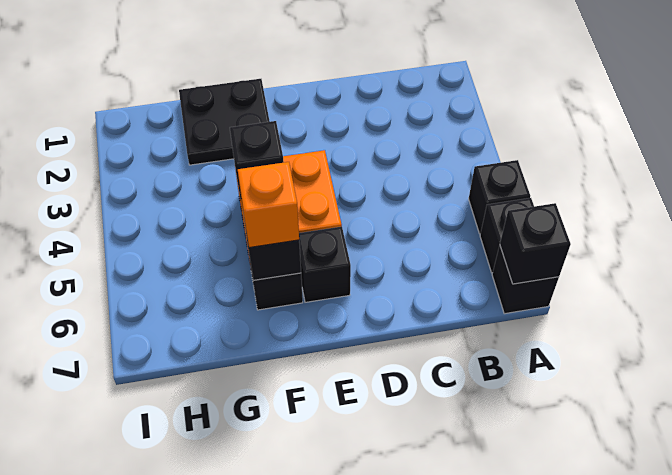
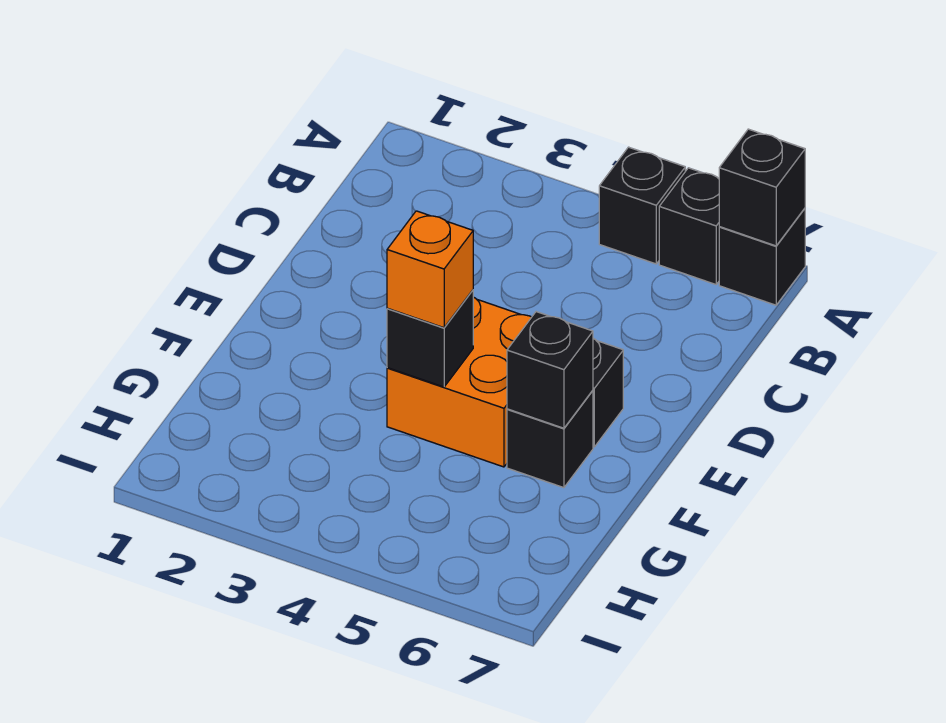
black plate F1:G2 level 1 -> none
orange brick F6 level 3 -> orange brick F4 level 3

